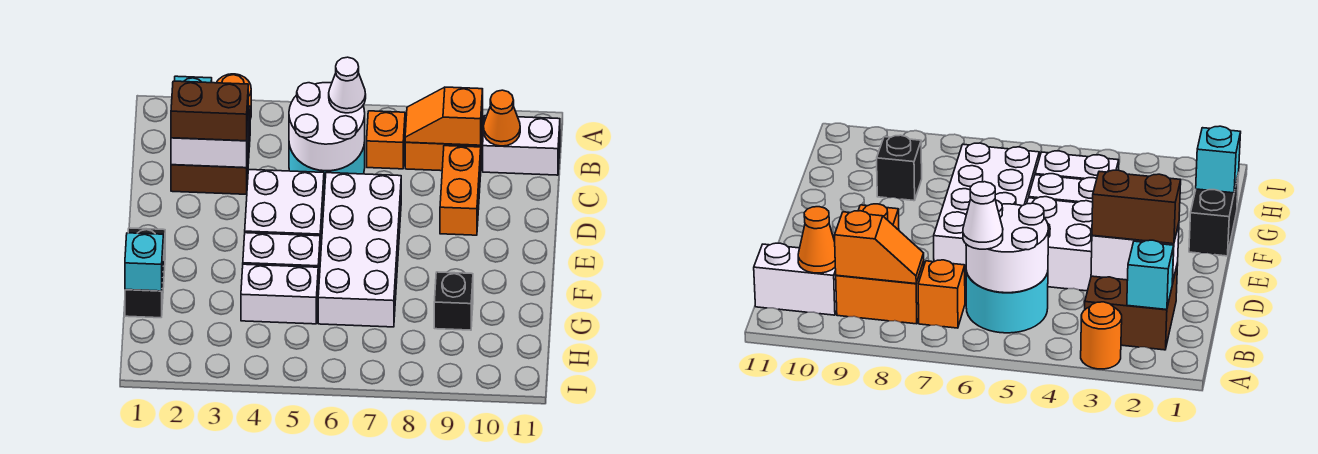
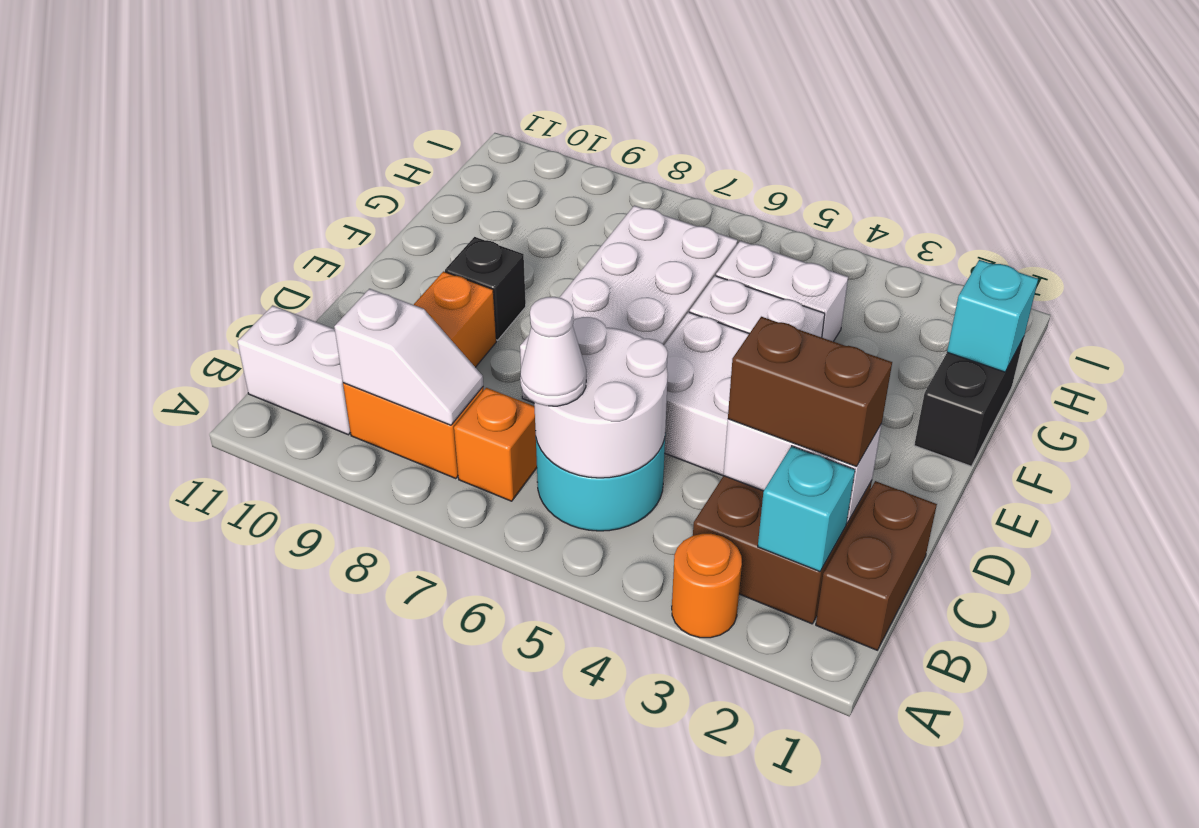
none -> brown brick B1:C1 level 1
orange slope B8:B9 level 2 top 9 -> white slope B8:B9 level 2 top 9
orange cone B10 level 2 -> none
black brick G9 level 1 -> black brick E9 level 1

